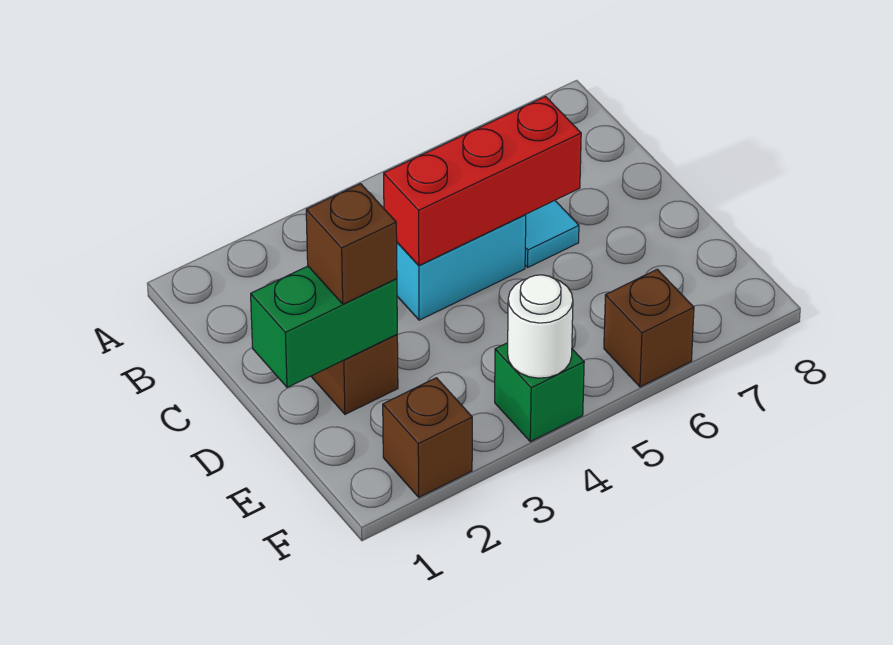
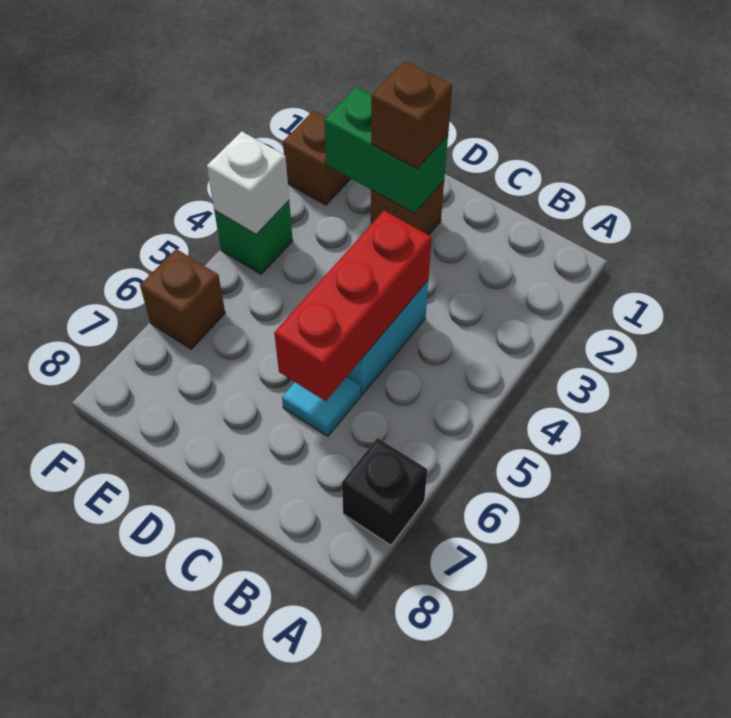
none -> black brick A7 level 1
green brick D1:D2 level 2 -> green brick D2:E2 level 2
white round brick F4 level 2 -> white brick F4 level 2

